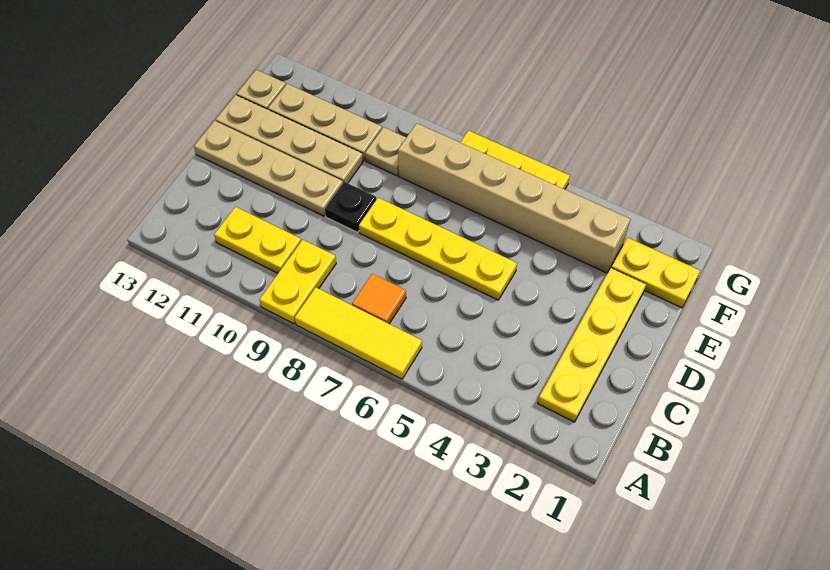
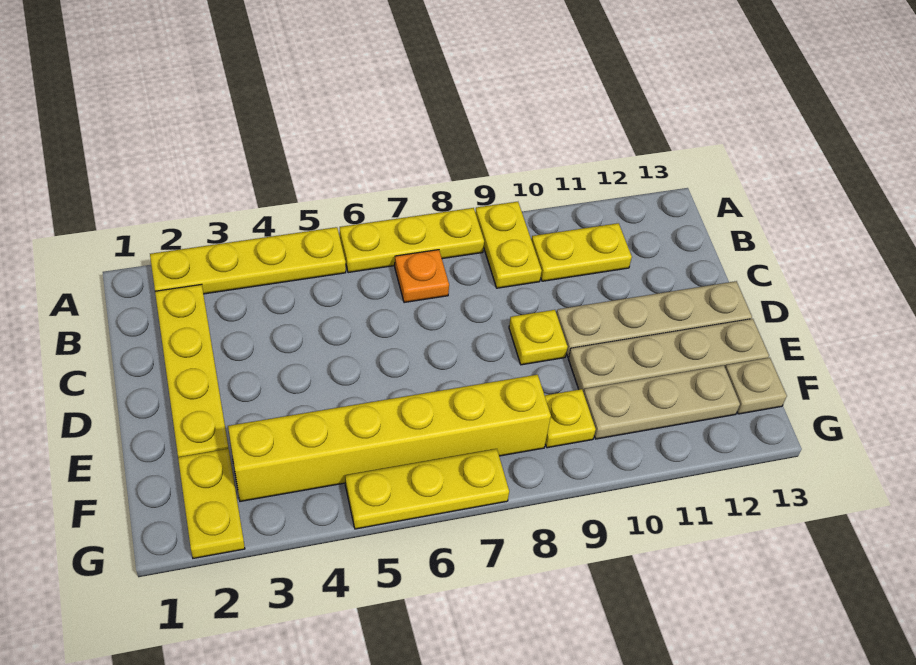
yellow tile A6:A8 level 1 -> yellow plate A6:A8 level 1
orange tile B7 level 1 -> orange plate B7 level 1
yellow plate D5:D8 level 1 -> yellow plate A2:A5 level 1
black plate D9 level 1 -> yellow plate D9 level 1
yellow plate F1:F2 level 1 -> yellow plate F2:G2 level 1
tan brick F3:F8 level 1 -> yellow brick F3:F8 level 1
tan plate F9 level 1 -> yellow plate F9 level 1

